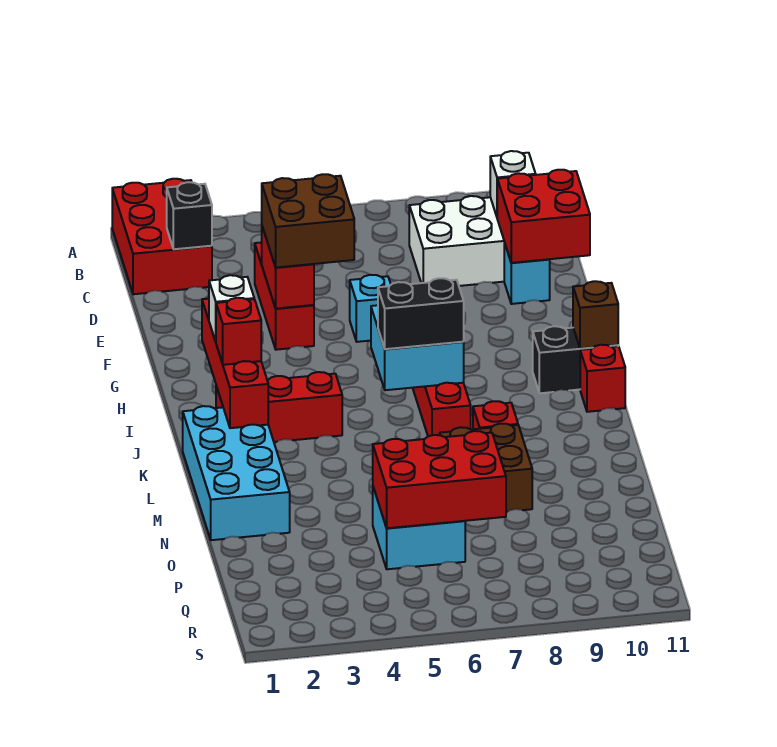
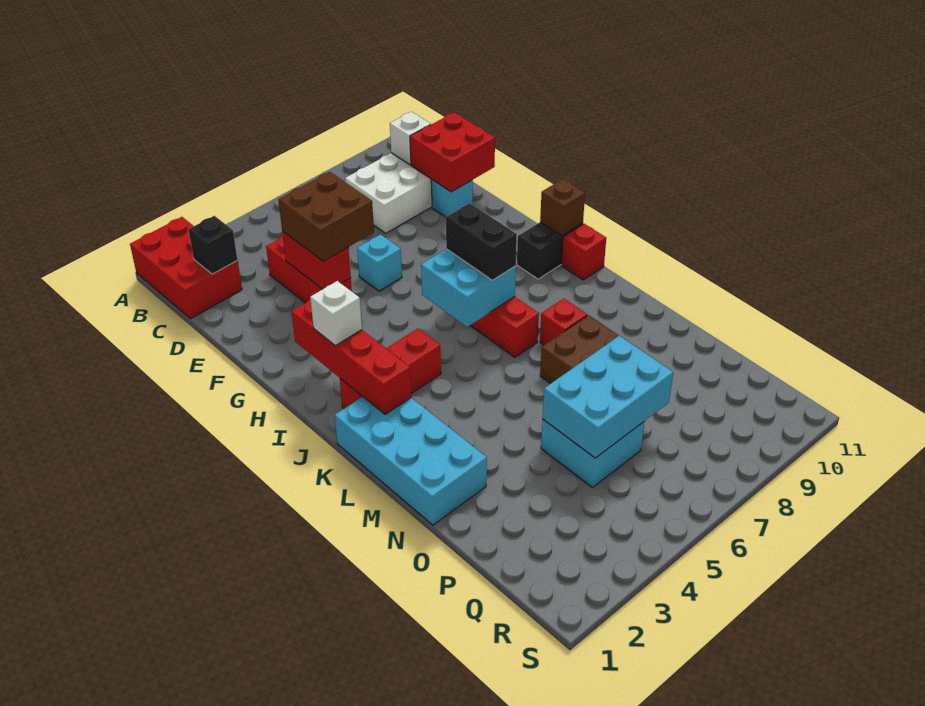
red brick J2 level 3 -> none
black brick J6:J7 level 3 -> black brick I7:J7 level 3
red brick O5:P7 level 2 -> cyan brick O5:P7 level 2

